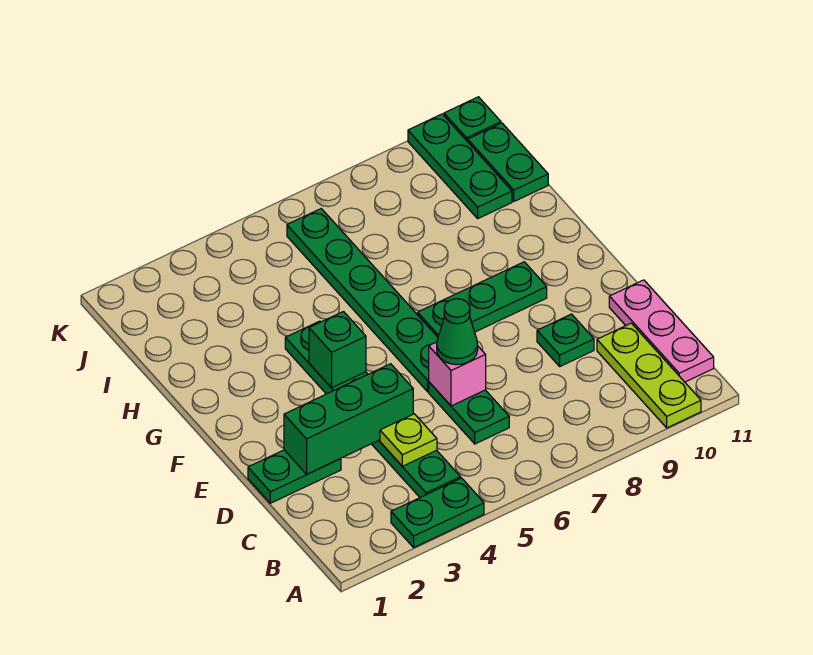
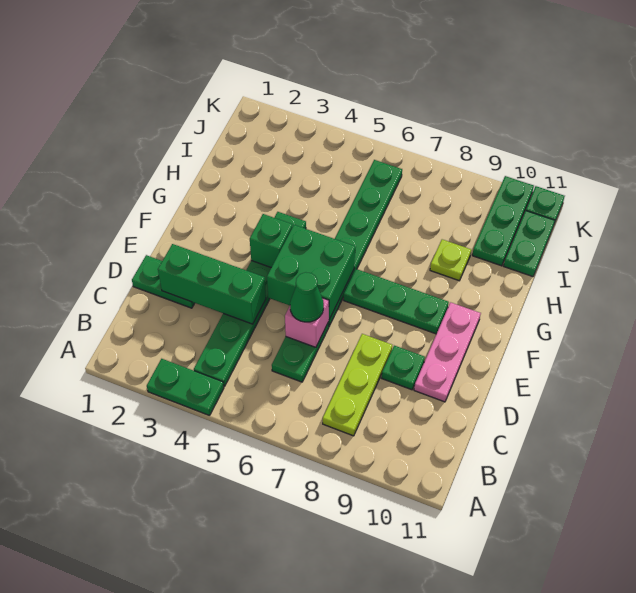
lime plate A10:C10 level 1 -> lime plate B8:D8 level 1
pink plate B11:D11 level 1 -> pink plate D10:F10 level 1
lime plate C4 level 2 -> lime plate H9 level 1
none -> green brick E5:F6 level 2

